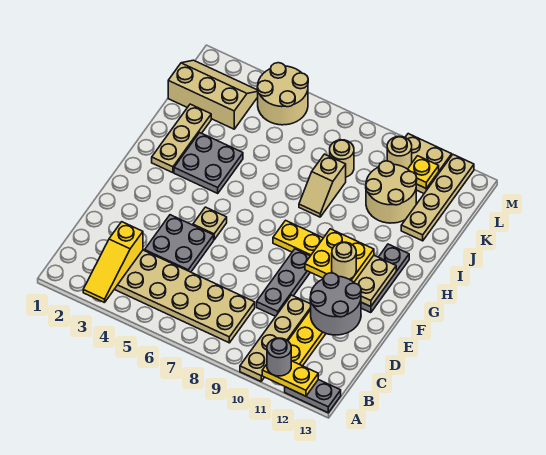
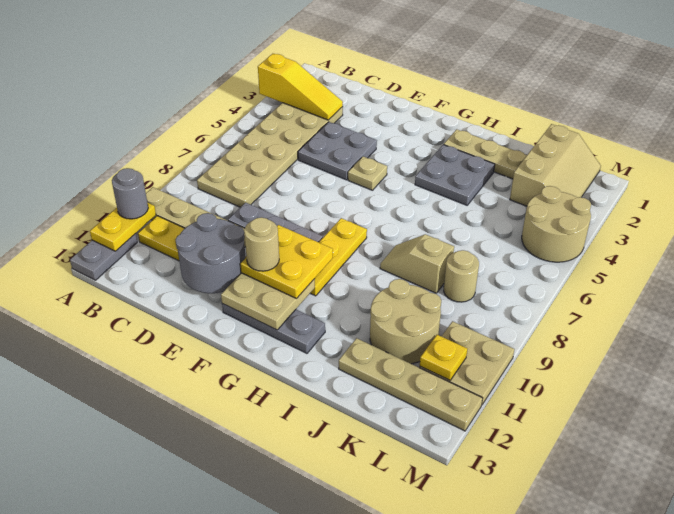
yellow slope A3:C3 level 2 top C -> yellow slope A3:C3 level 2 top A
tan round brick L10 level 2 -> none

